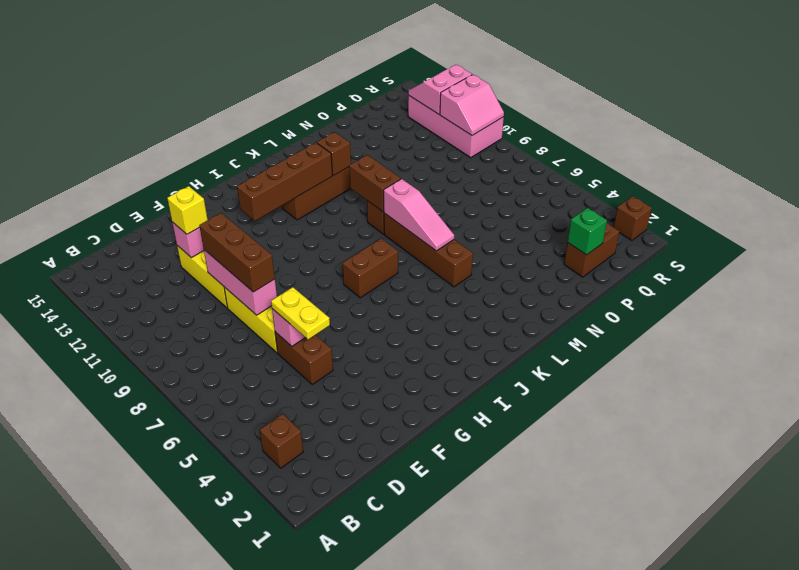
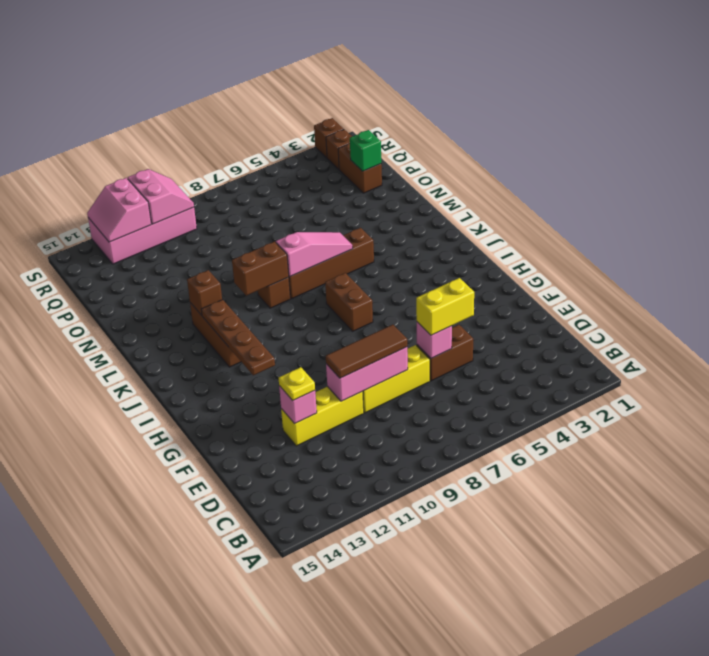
brown brick B3 level 1 -> brown brick R2 level 1
yellow plate E5:E6 level 3 -> yellow brick E5:E6 level 3
brown brick E8:E10 level 3 -> brown tile E8:E10 level 3
yellow brick E12 level 3 -> yellow plate E12 level 3
brown brick H12:K12 level 2 -> brown plate H12:K12 level 2

